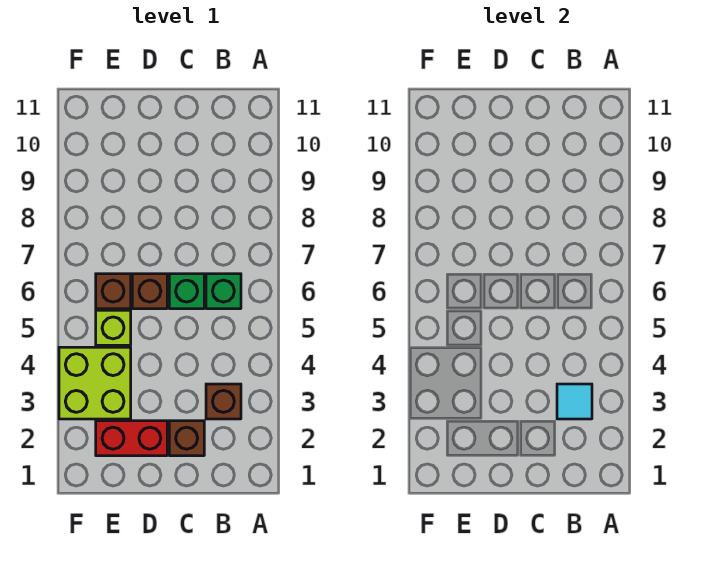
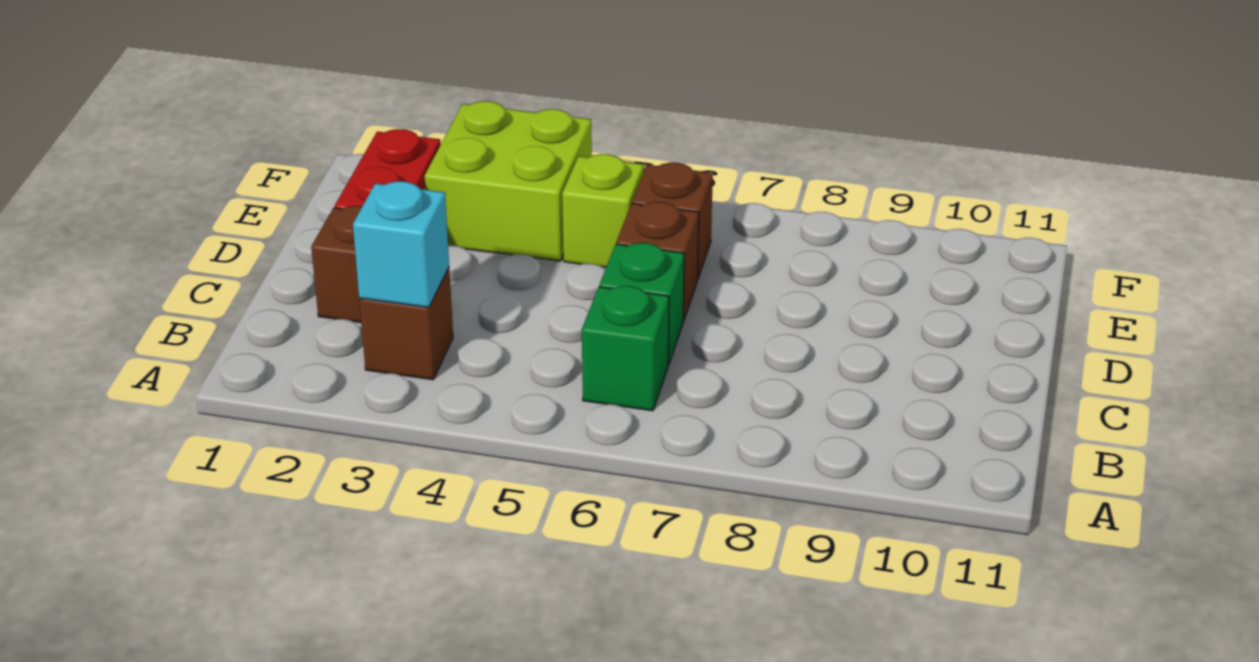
cyan tile B3 level 2 -> cyan brick B3 level 2

